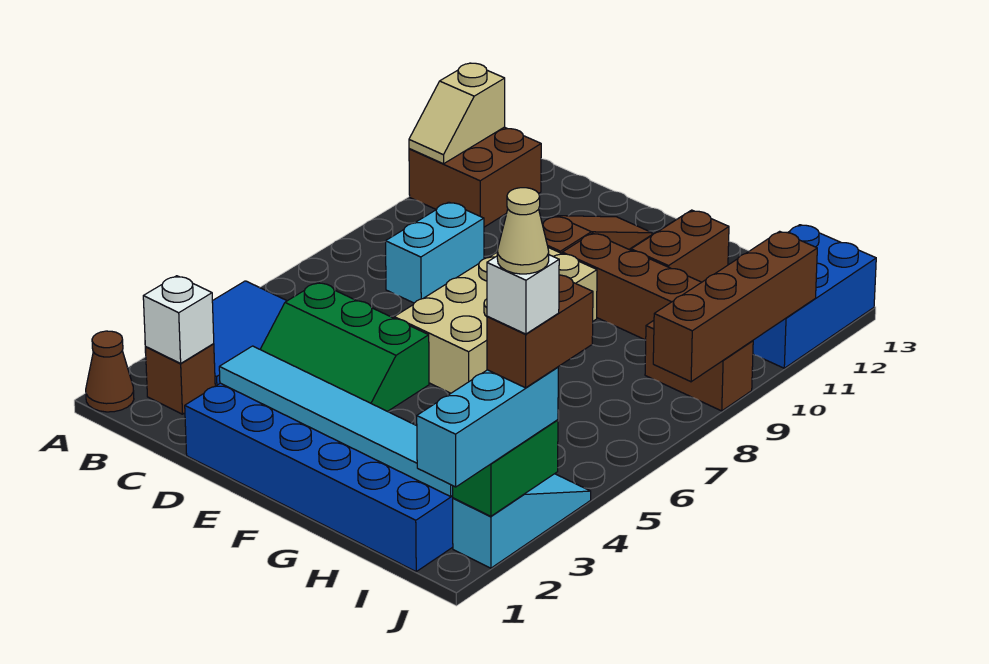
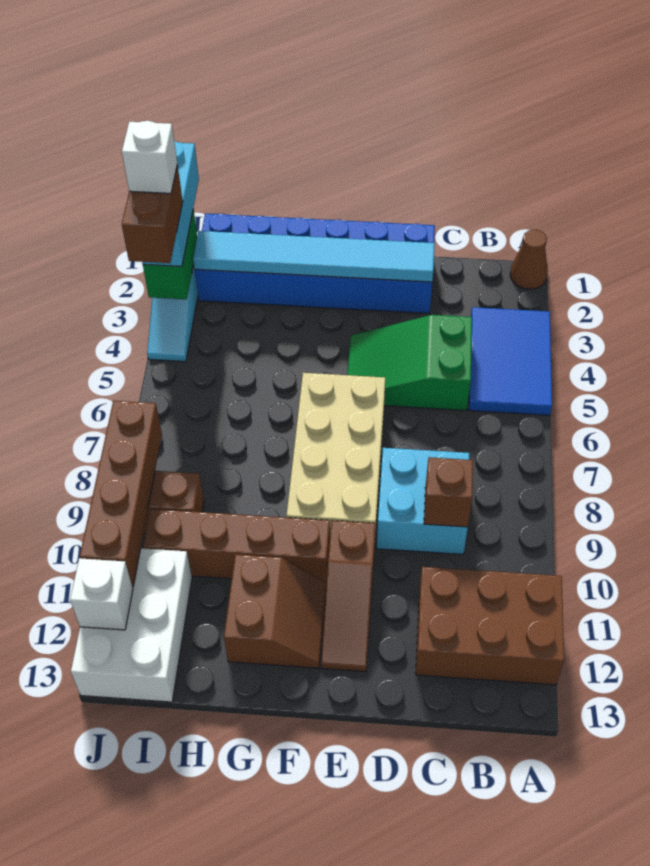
brown brick A11:B12 level 1 -> brown brick A11:C12 level 1
tan slope A11:A12 level 2 top 12 -> none
brown brick B2 level 1 -> brown brick C9 level 2
white brick B2 level 2 -> white brick J12 level 2
green slope C4:E5 level 1 top 5 -> green slope C4:E5 level 1 top C
cyan brick C8:C9 level 1 -> cyan brick C8:D9 level 1
blue brick I11:J13 level 1 -> white brick I11:J13 level 1
tan cone J3 level 6 -> none

